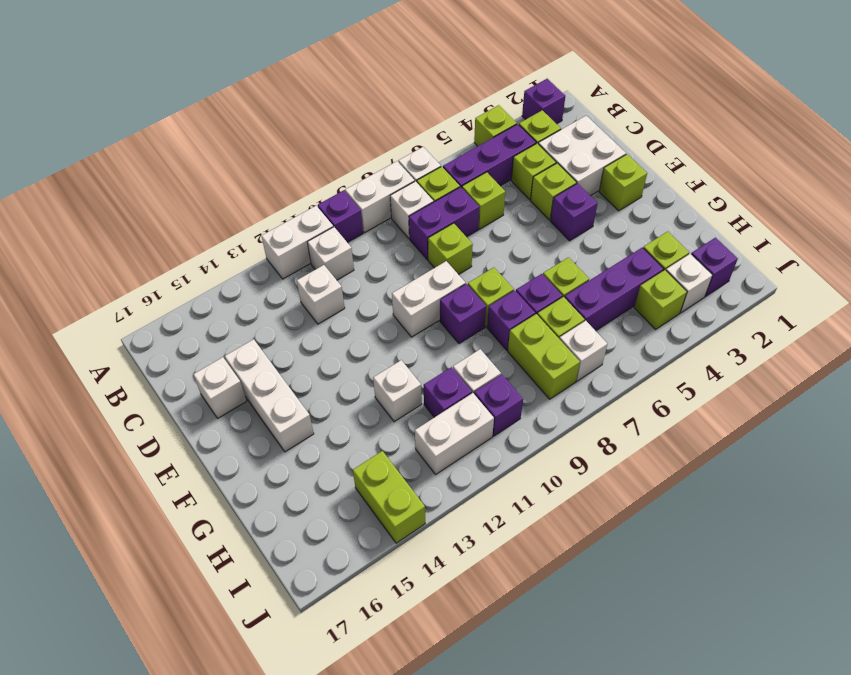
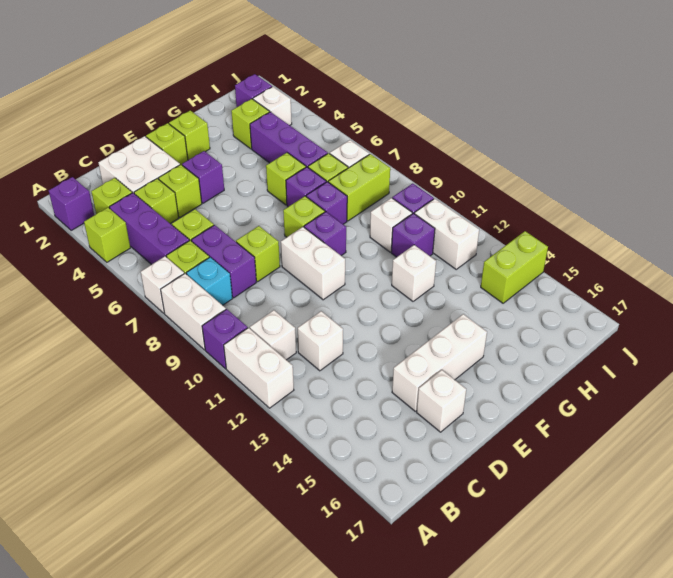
white brick B8 level 1 -> cyan brick B8 level 1
lime brick I4 level 1 -> lime brick F2 level 1

